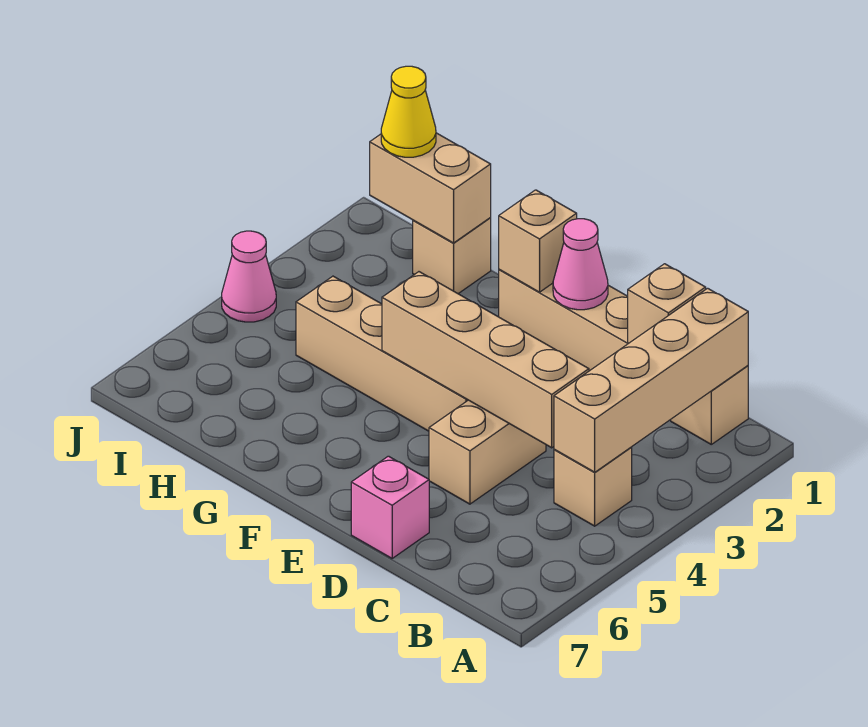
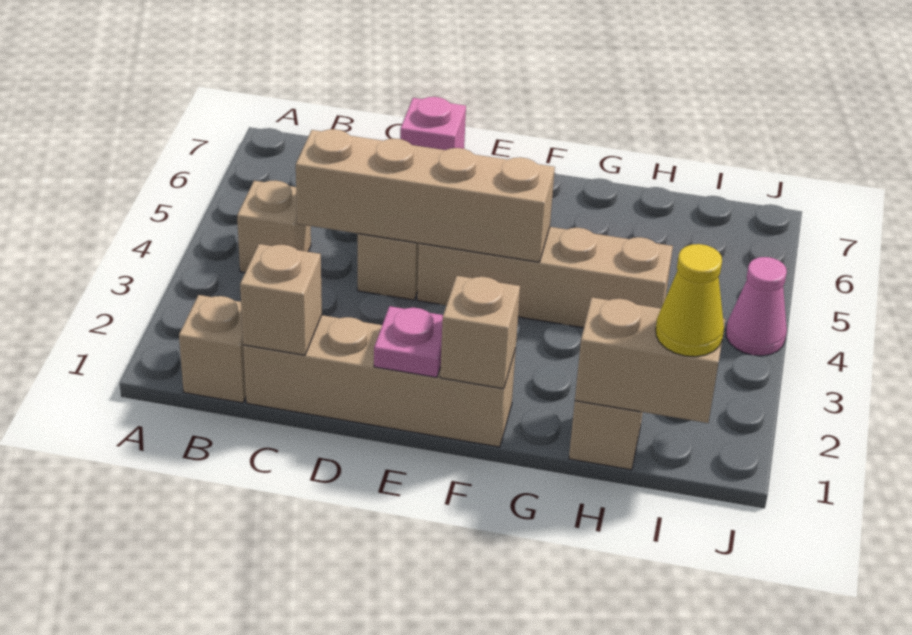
tan brick B1:B4 level 2 -> none
pink cone E1 level 2 -> pink plate E1 level 2

